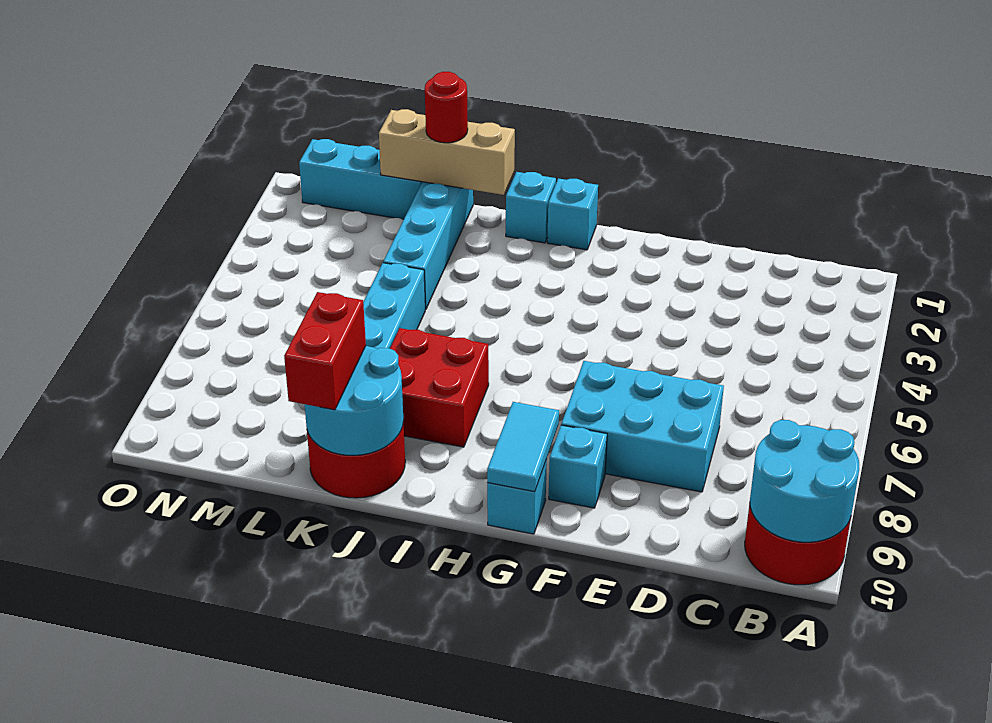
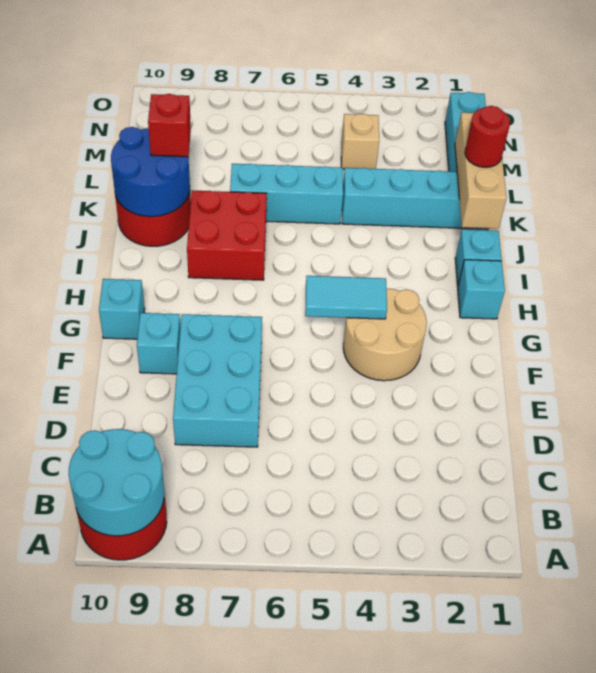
none -> tan round brick F3:G4 level 1
cyan tile G9:G10 level 2 -> cyan tile G4:G5 level 2
cyan round brick J9:K10 level 2 -> blue round brick J9:K10 level 2
red brick K9:K10 level 3 -> red brick K9 level 3
none -> tan brick M4 level 1

